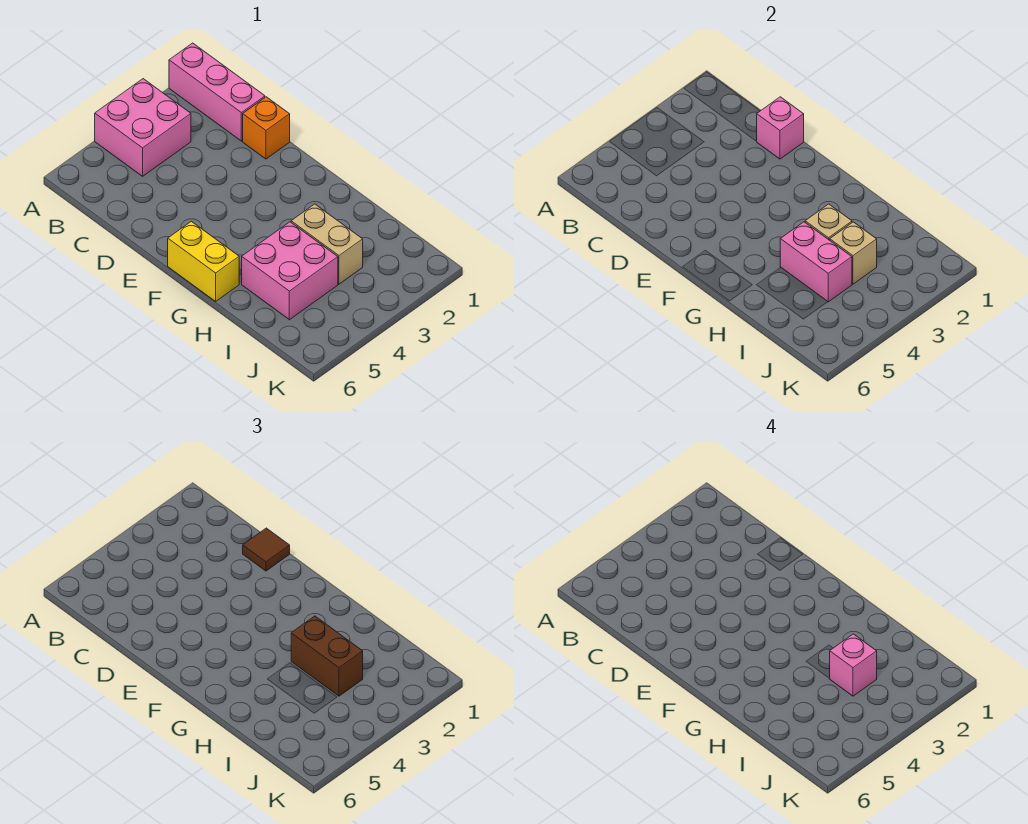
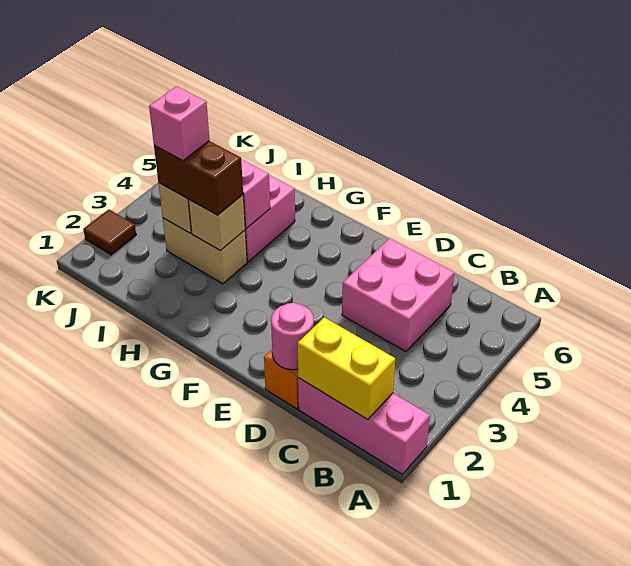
pink brick A3:B4 level 1 -> pink brick C4:D5 level 1
pink brick D1 level 2 -> pink round brick D1 level 2
brown tile D1 level 3 -> brown tile K2 level 1
yellow brick F6:G6 level 1 -> yellow brick B1:C1 level 2

